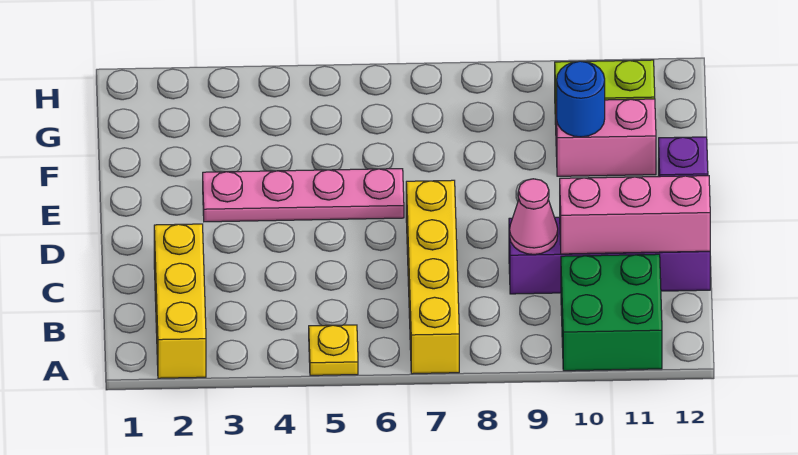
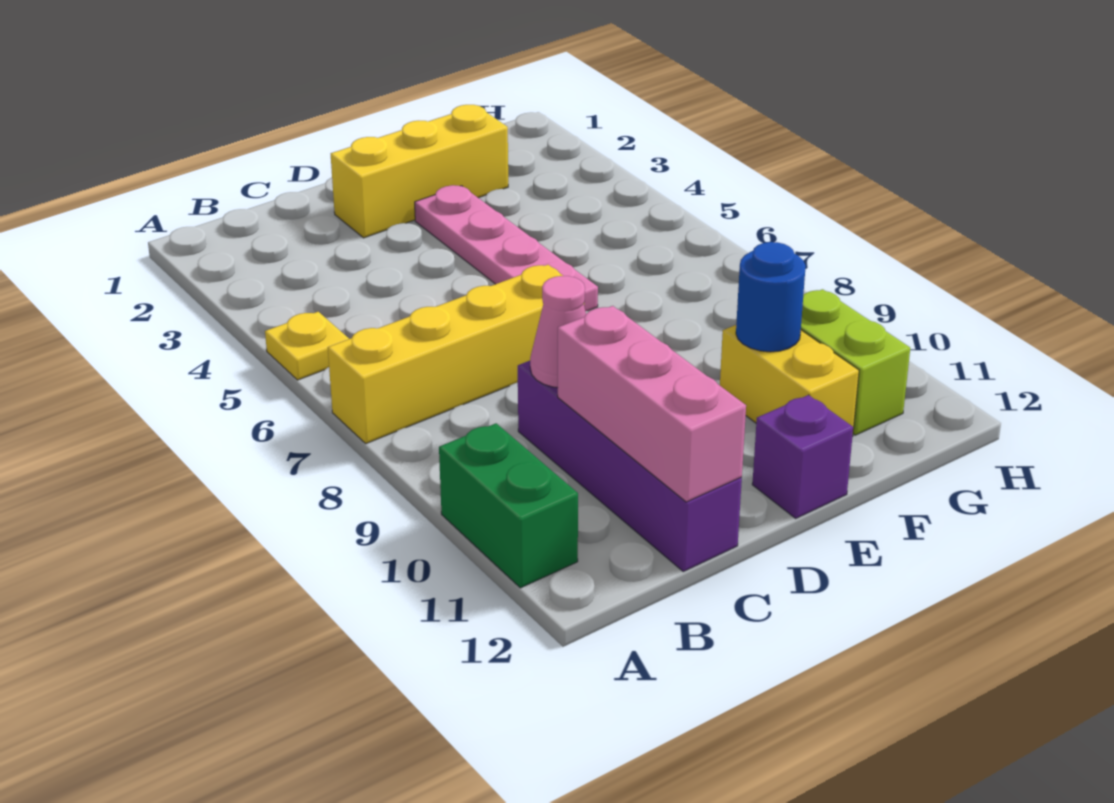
yellow brick A2:C2 level 1 -> yellow brick D2:F2 level 1
green brick A10:B11 level 1 -> green brick A10:A11 level 1
pink brick F10:F11 level 1 -> yellow brick F10:F11 level 1

